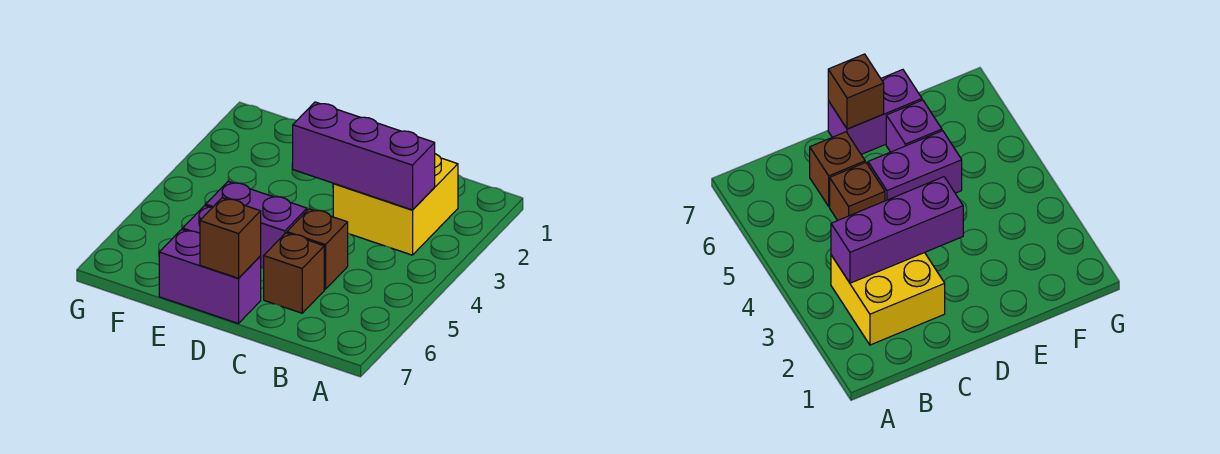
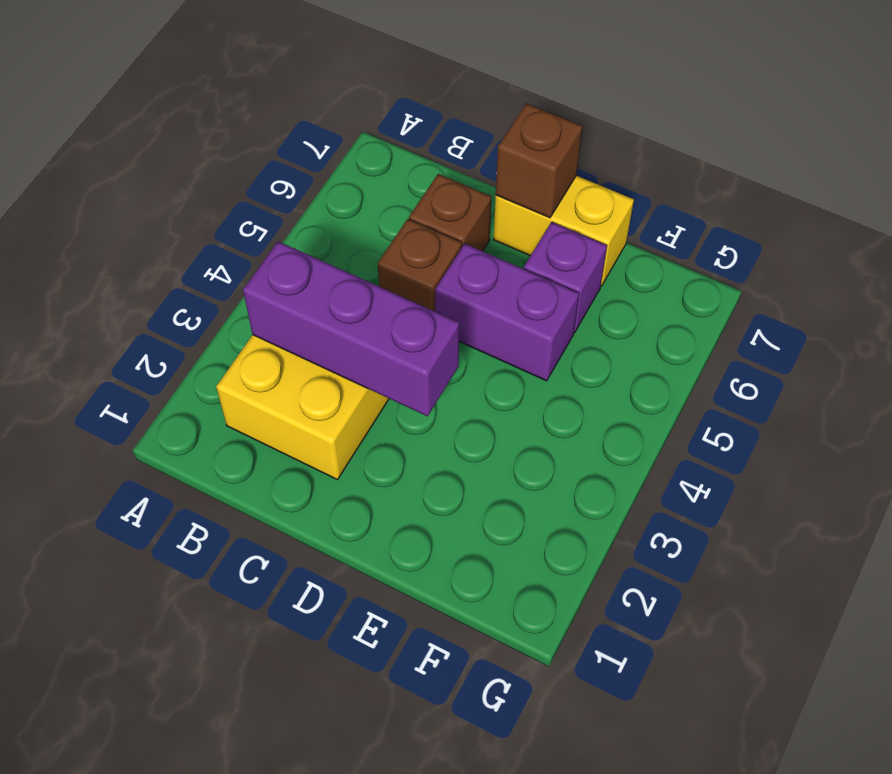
purple brick D7:E7 level 1 -> yellow brick D7:E7 level 1

